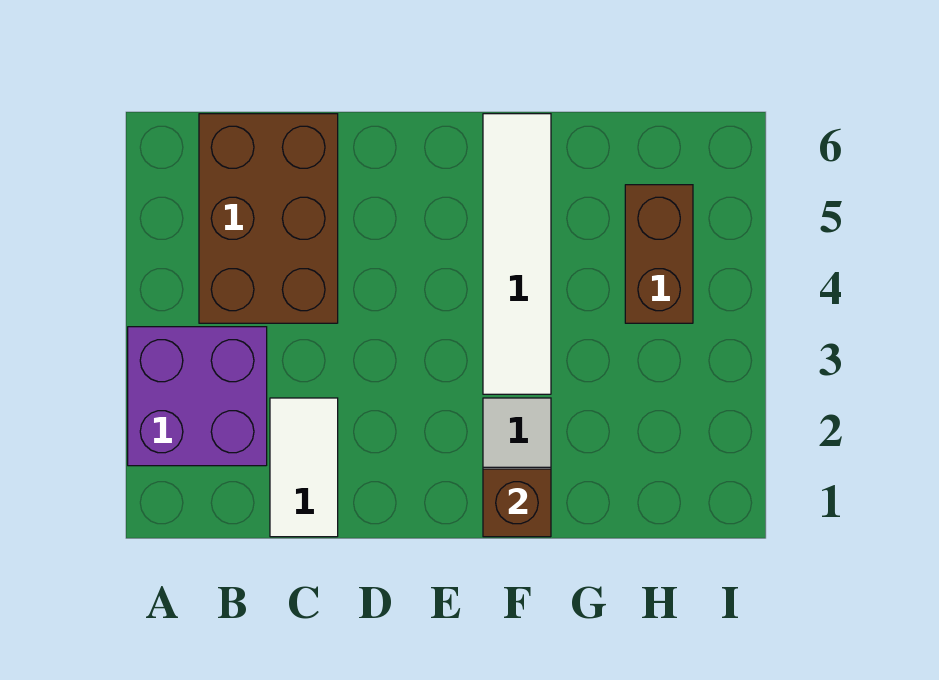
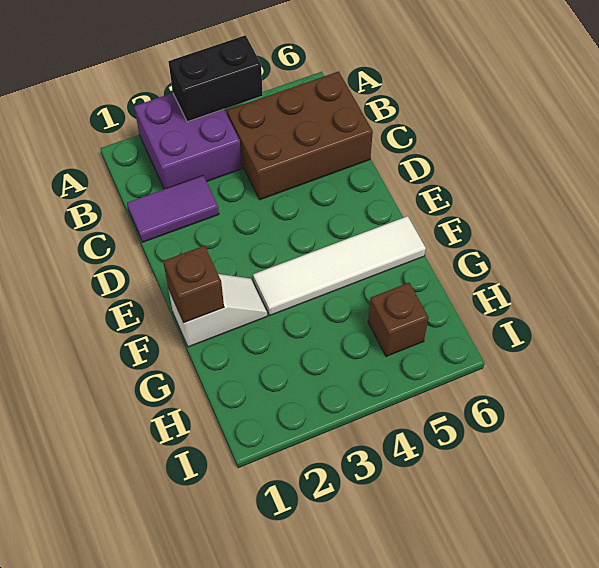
none -> black brick A3:A4 level 2
white tile C1:C2 level 1 -> purple tile C1:C2 level 1
brown brick H4:H5 level 1 -> brown brick H5 level 1

